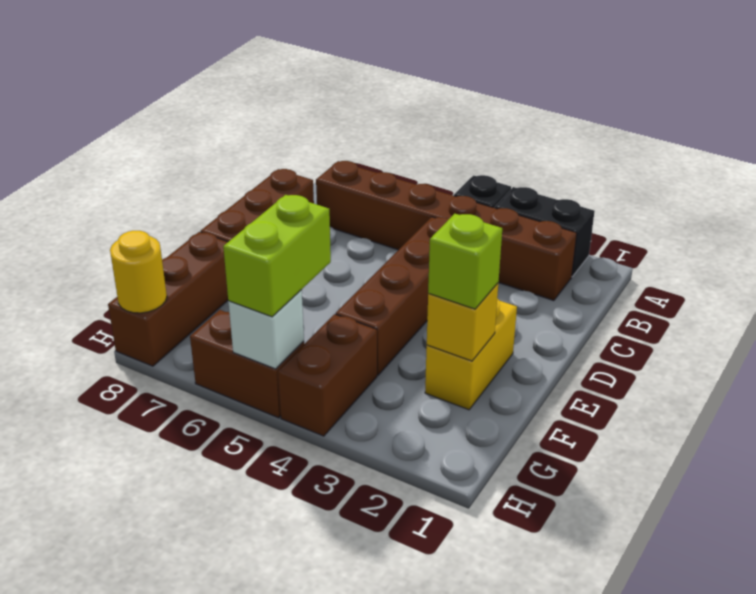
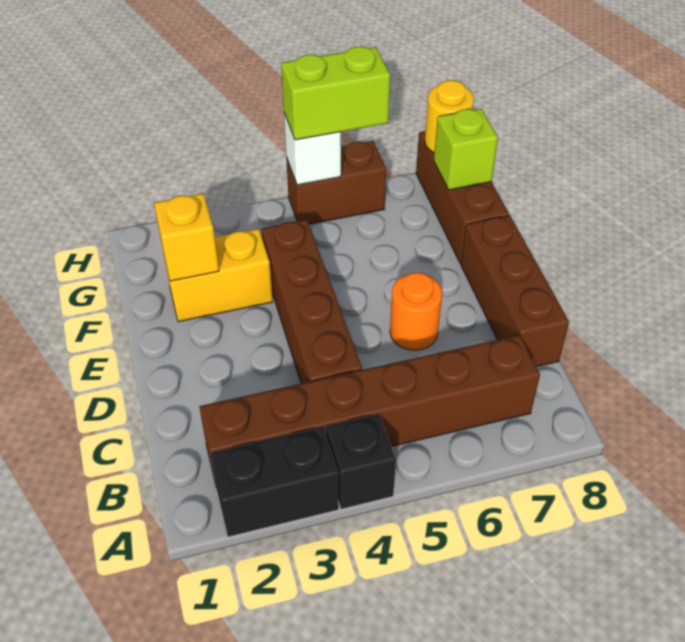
none -> orange round brick D6 level 1
yellow brick E2:F2 level 1 -> yellow brick F2:F3 level 1
lime brick F2 level 3 -> lime brick G8 level 2
brown brick G4:H4 level 1 -> none
lime brick G5:H5 level 3 -> lime brick H5:H6 level 3

